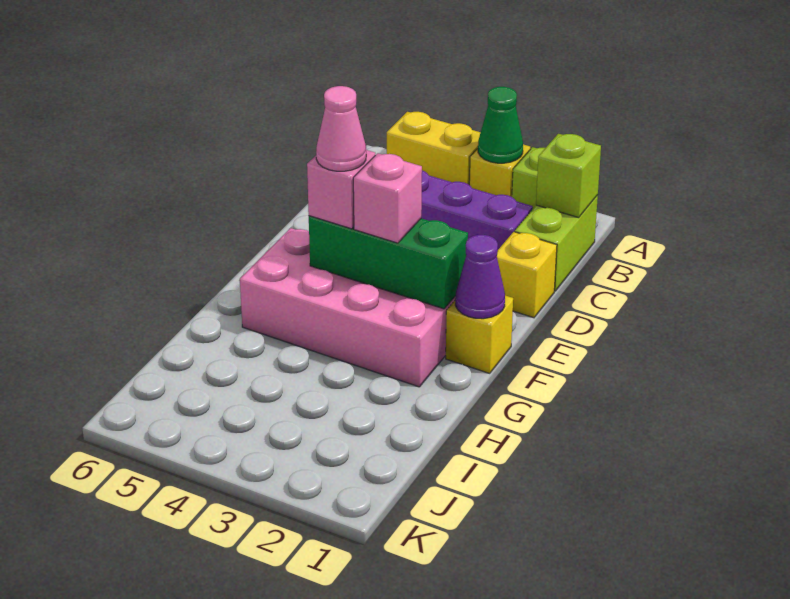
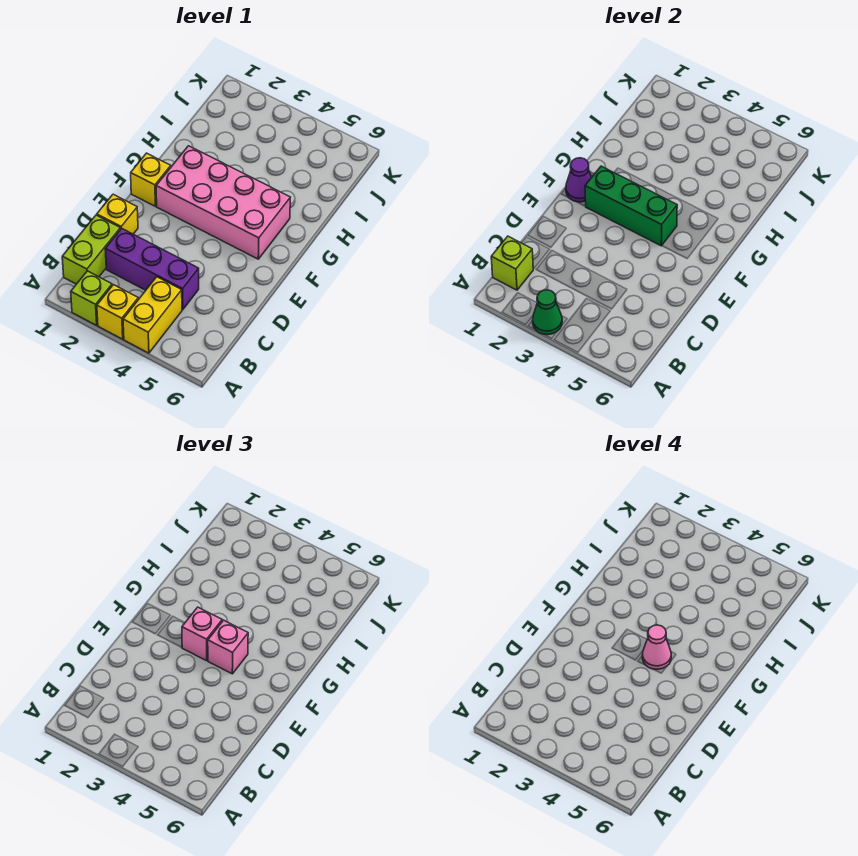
yellow brick A4:A5 level 1 -> yellow brick A4:B4 level 1

